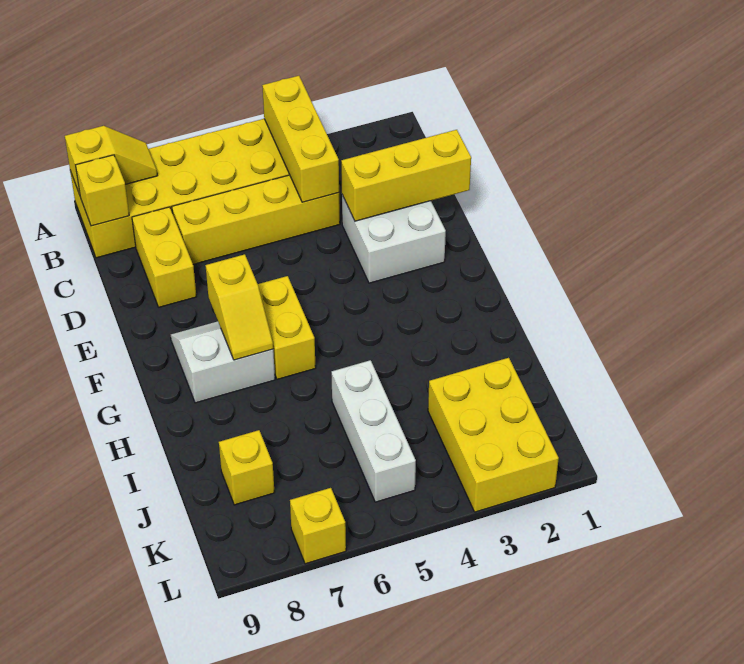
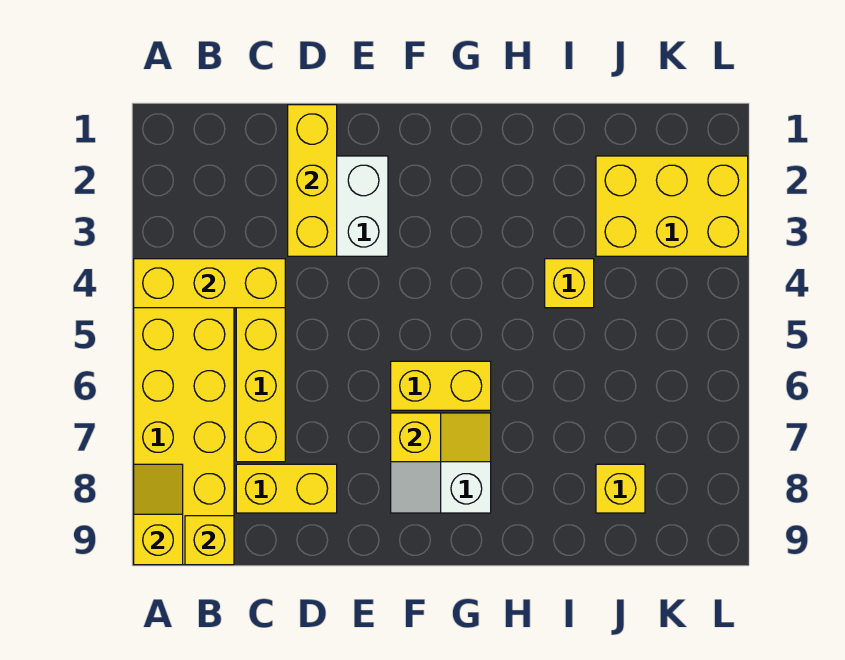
white brick I5:K5 level 1 -> none
yellow brick L7 level 1 -> yellow brick I4 level 1

